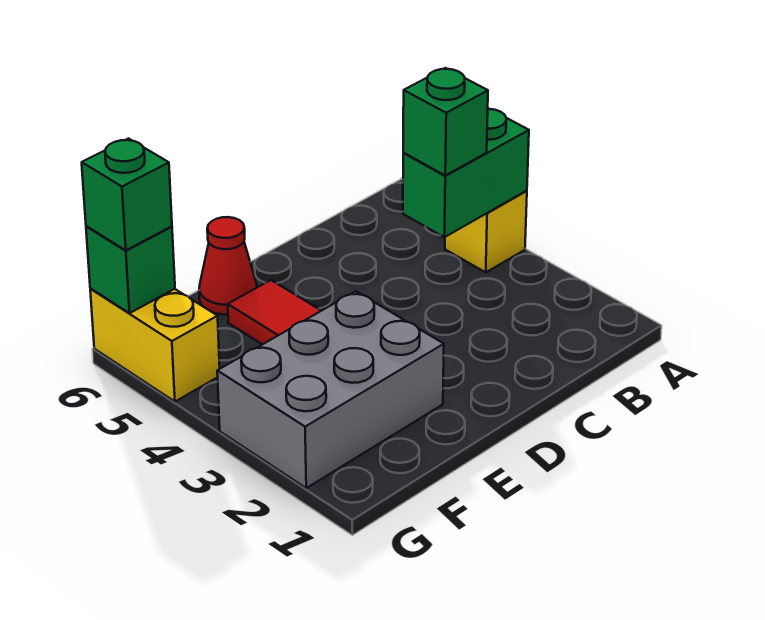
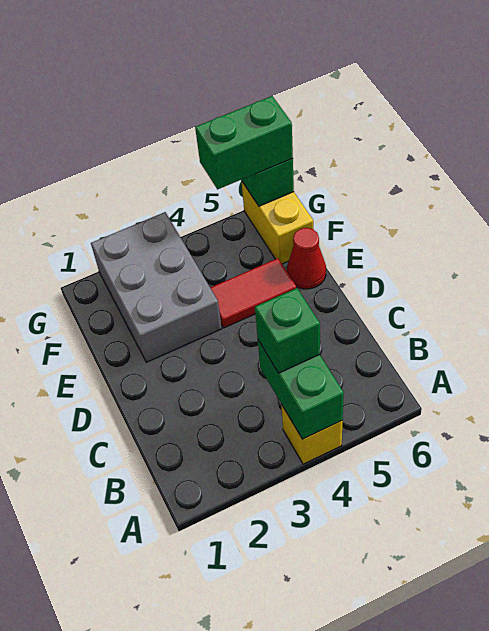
yellow brick G5:G6 level 1 -> yellow brick F6:G6 level 1
green brick G6 level 3 -> green brick G5:G6 level 3

